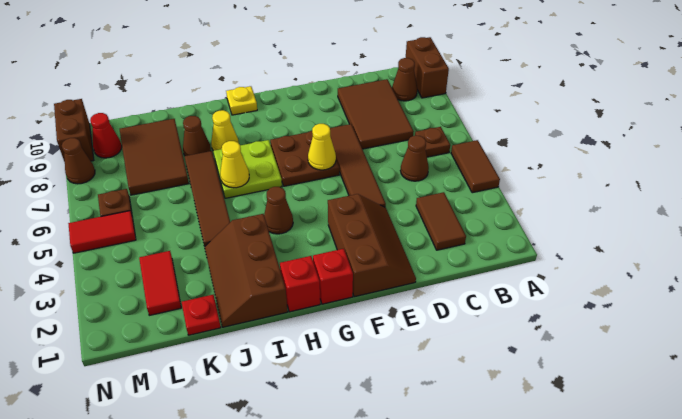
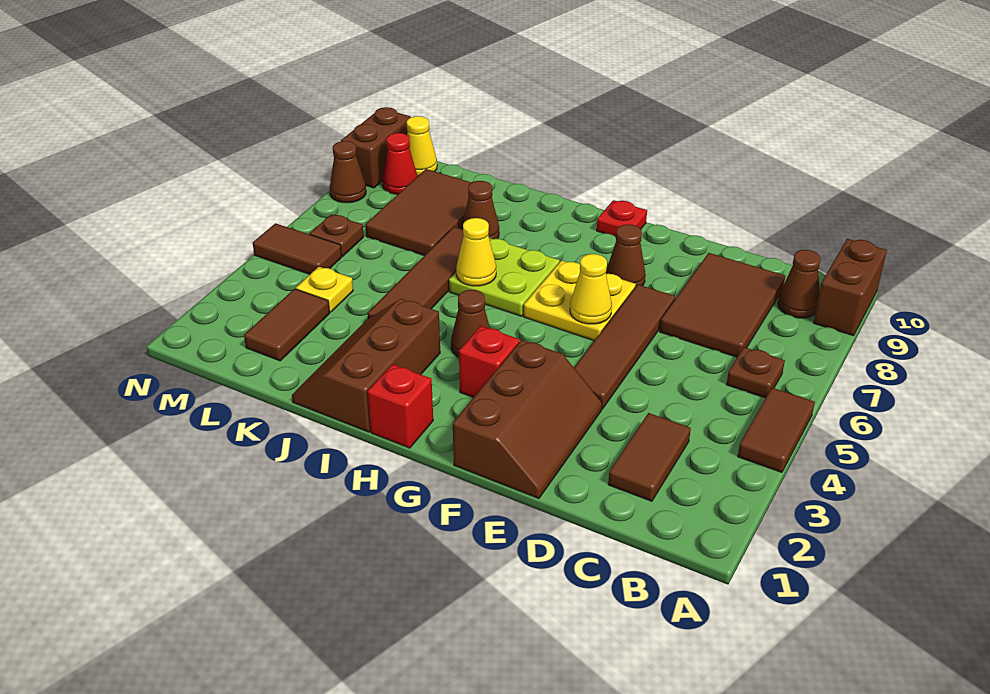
brown cone C5 level 1 -> brown cone F8 level 1
brown plate F6:G7 level 1 -> yellow plate F6:G7 level 1
red brick G1 level 1 -> red brick G3 level 1
yellow plate H10 level 1 -> yellow plate L4 level 1
yellow cone I8 level 1 -> yellow cone M10 level 1
red plate K1 level 1 -> red plate G10 level 1
red tile L2:L3 level 1 -> brown tile L2:L3 level 1
red tile M5:N5 level 1 -> brown tile M5:N5 level 1

